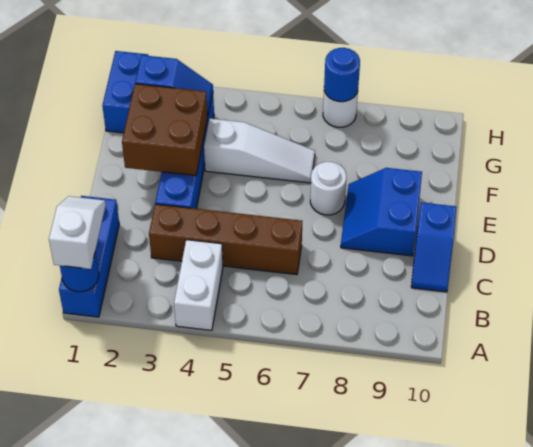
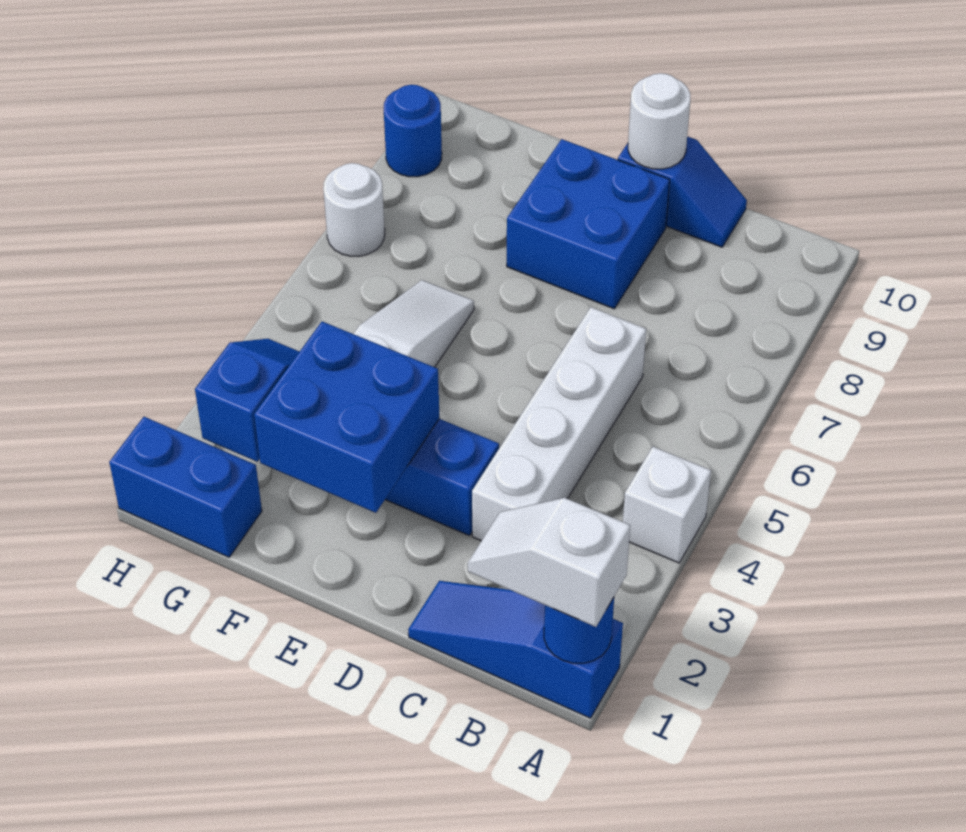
blue brick A1:C1 level 1 -> blue slope A1:C1 level 1 top A
white brick A4:B4 level 1 -> white brick A4 level 1
brown brick C3:C6 level 1 -> white brick C3:C6 level 1
blue slope D8:E9 level 1 top 9 -> blue brick D8:E9 level 1
brown brick E2:F3 level 2 -> blue brick E2:F3 level 2
white round brick E7 level 1 -> white round brick D10 level 2
blue round brick H7 level 2 -> blue round brick H9 level 1

